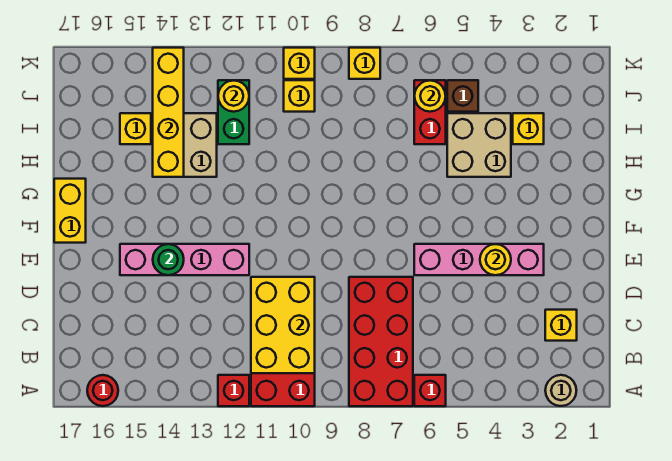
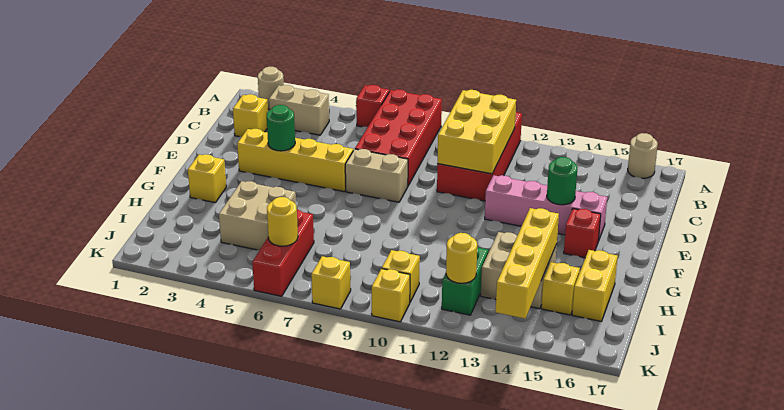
red brick A12 level 1 -> red brick F15 level 1
red round brick A16 level 1 -> tan round brick A16 level 1
none -> tan brick B3:B4 level 1
pink brick E3:E6 level 1 -> yellow brick E3:E6 level 1
yellow round brick E4 level 2 -> green round brick E4 level 2
none -> tan brick E7:E8 level 1
yellow brick F17:G17 level 1 -> yellow brick H16:I16 level 1
yellow brick I3 level 1 -> yellow brick G2 level 1
red brick I6:J6 level 1 -> red brick I6:K6 level 1
brown brick J5 level 1 -> none

